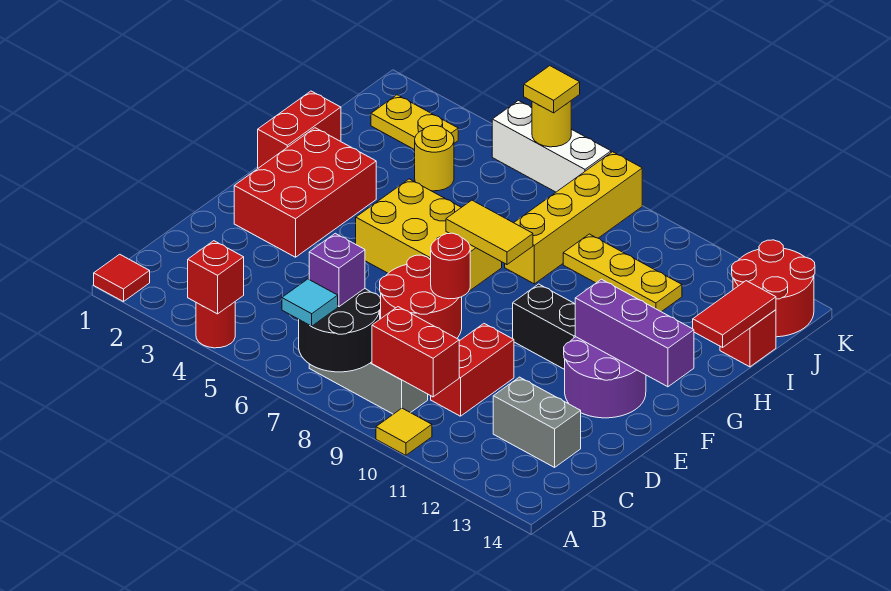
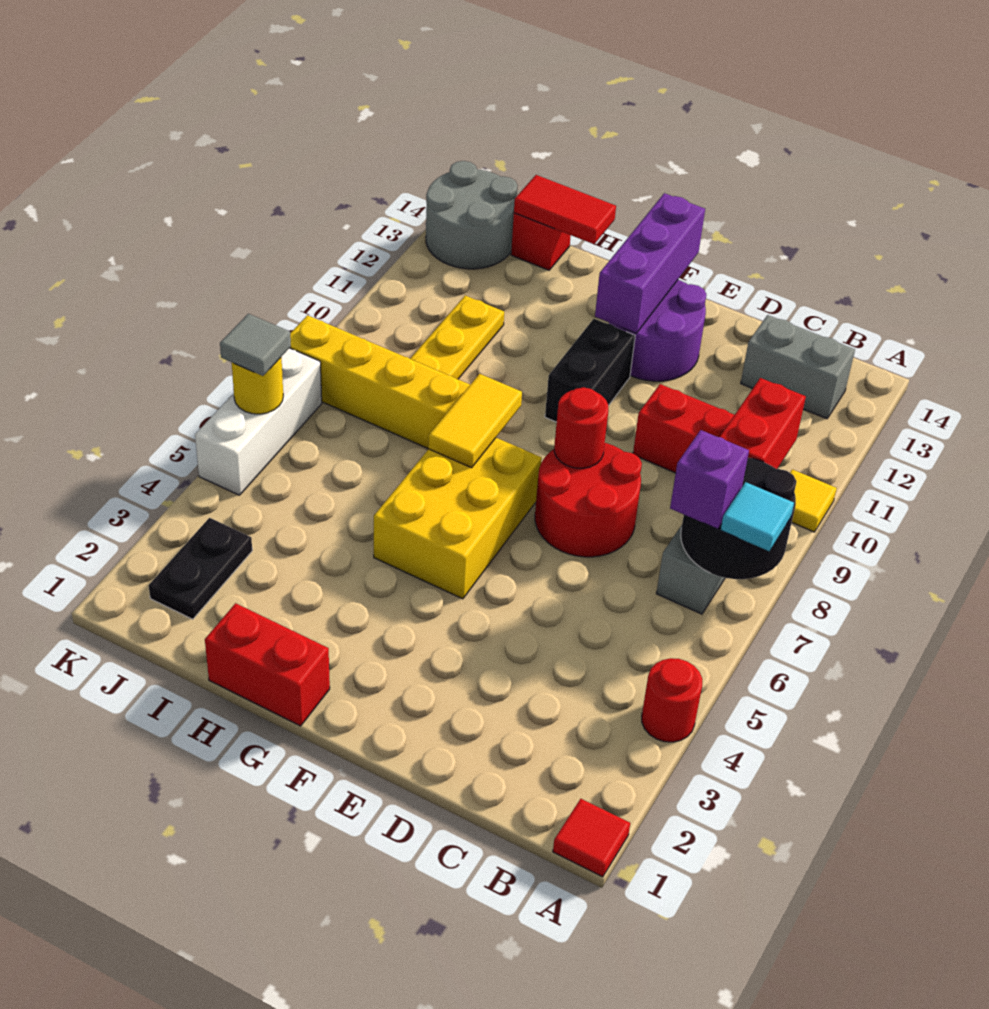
red brick A4 level 2 -> none
grey brick C12:C13 level 1 -> grey brick B13:C13 level 1
red brick E2:G3 level 1 -> none
yellow round brick I4 level 1 -> none
yellow plate J2:J3 level 1 -> black plate J2:J3 level 1
red round brick J13:K14 level 1 -> grey round brick J13:K14 level 1
yellow tile K6 level 3 -> grey tile K6 level 3

